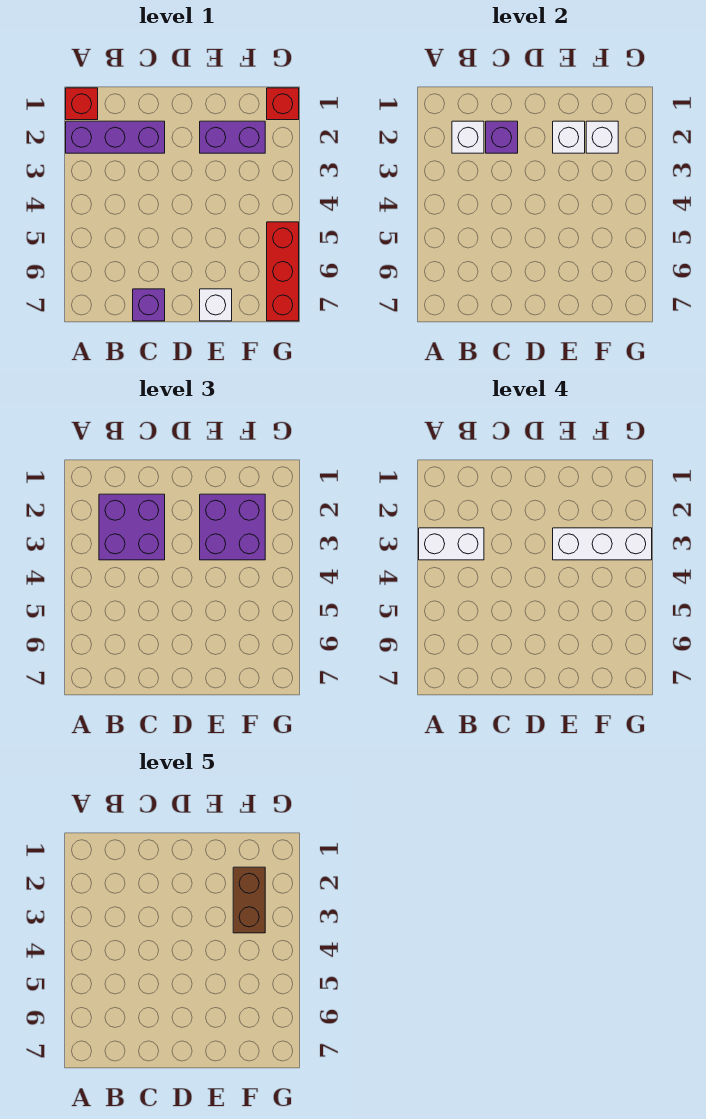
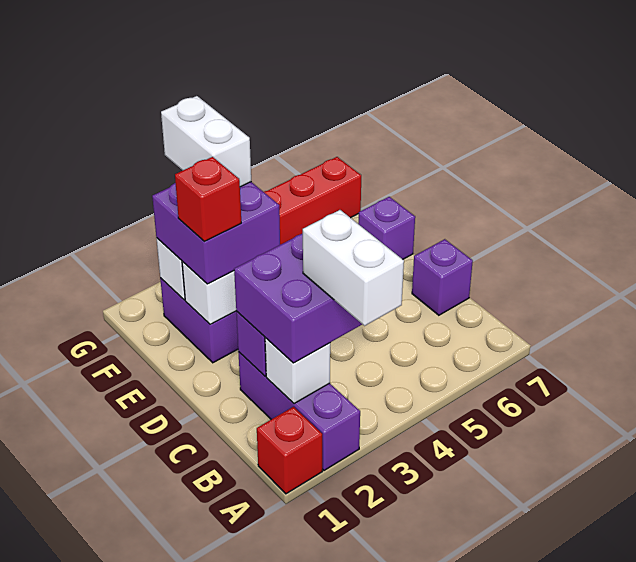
white brick E3:G3 level 4 -> white brick F3:G3 level 4
white brick E7 level 1 -> purple brick E7 level 1
brown brick F2:F3 level 5 -> none
red brick G1 level 1 -> red brick E2 level 4

